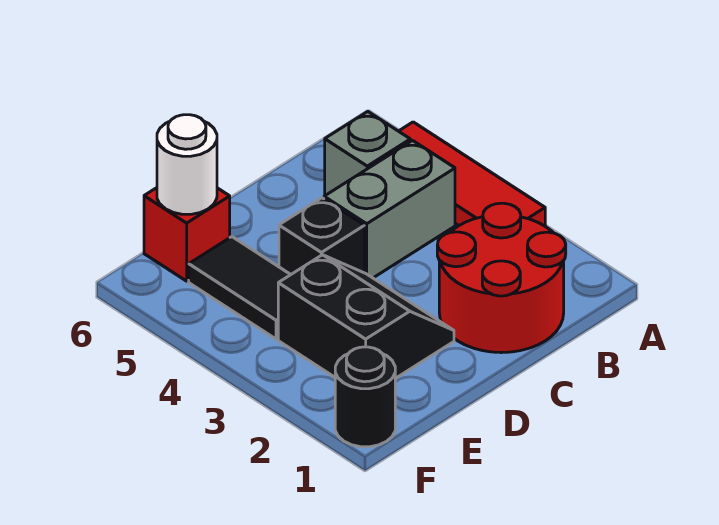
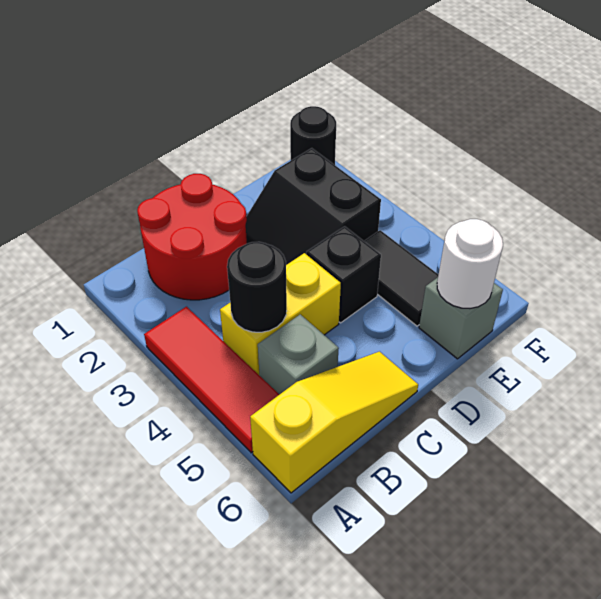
none -> yellow slope A6:C6 level 1 top A
grey brick B4:C4 level 1 -> yellow brick B4:C4 level 1
none -> black round brick B4 level 2
red brick E6 level 1 -> grey brick E6 level 1

